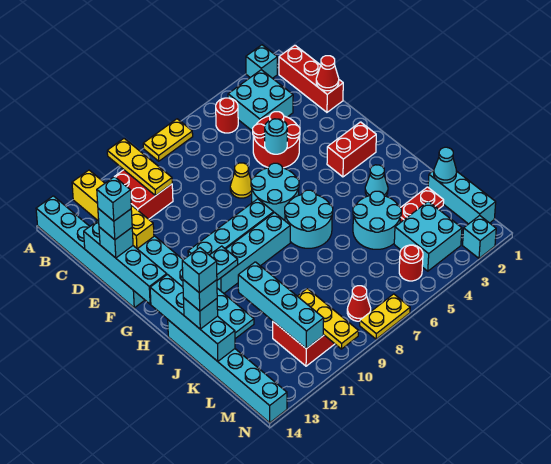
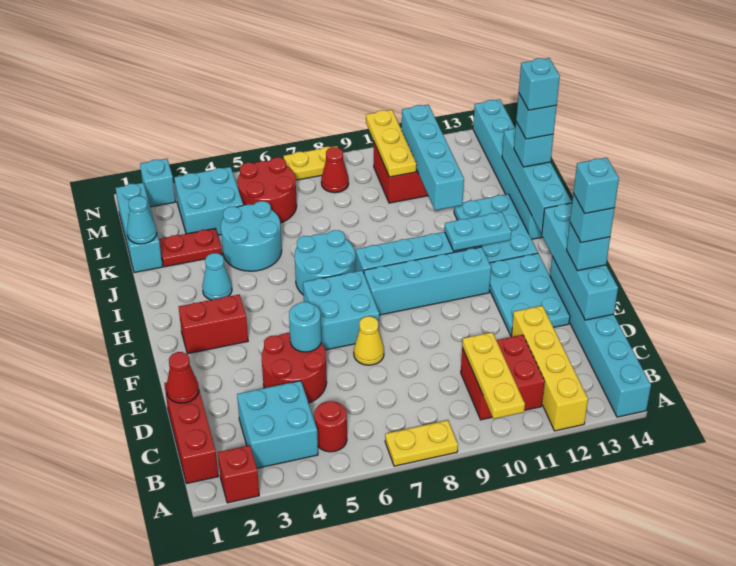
cyan brick A2 level 1 -> red brick A2 level 1
cyan round brick F6:G7 level 1 -> cyan brick F6:G7 level 1
red round brick M5 level 1 -> red round brick L5:M6 level 1

